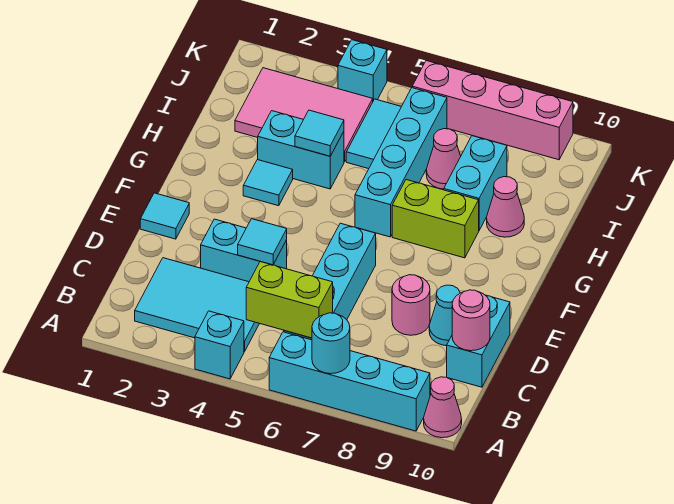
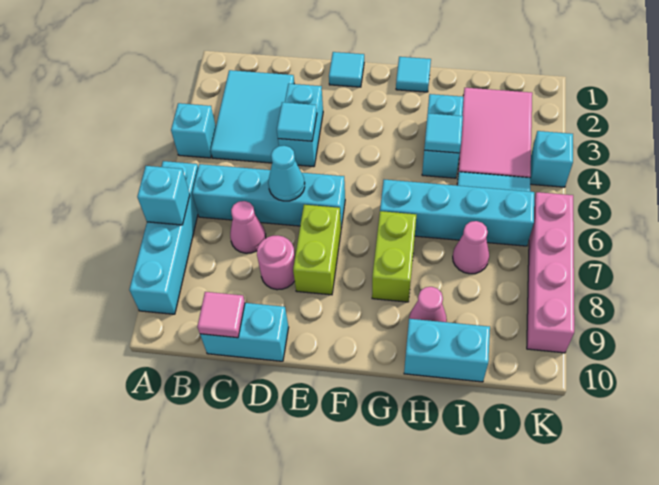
cyan round brick A7 level 2 -> cyan brick A7 level 2
pink cone A10 level 1 -> pink cone C7 level 1
lime brick B5:B6 level 2 -> lime brick E7:E8 level 1
pink round brick C10 level 2 -> pink tile C10 level 2
cyan cone D9 level 1 -> cyan cone D6 level 2
cyan tile G3 level 1 -> cyan tile G1 level 1
cyan brick H8:I8 level 1 -> cyan brick H10:I10 level 1

